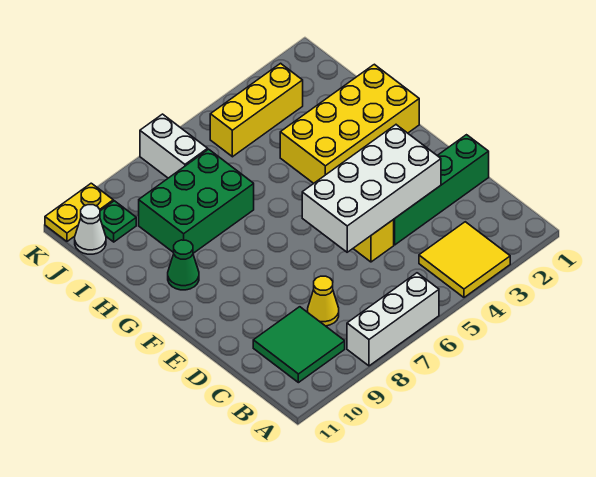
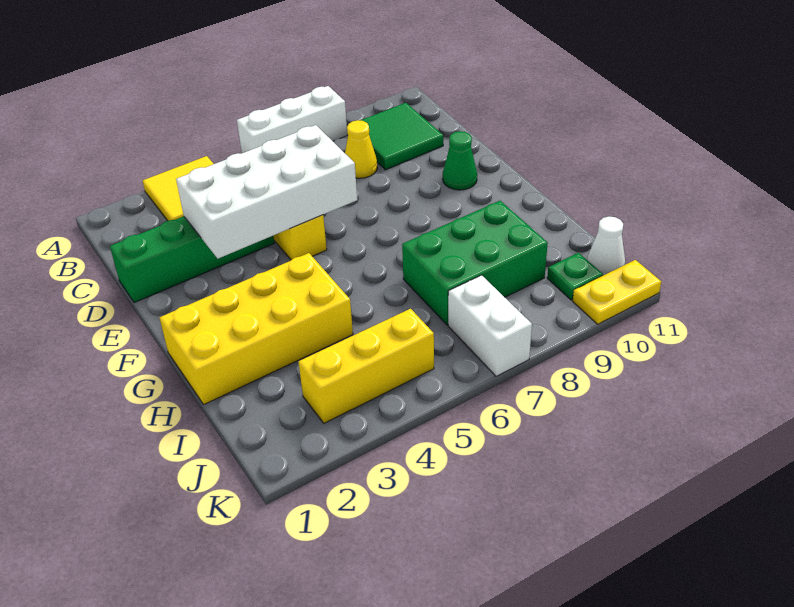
green cone G10 level 1 -> green cone E10 level 1

